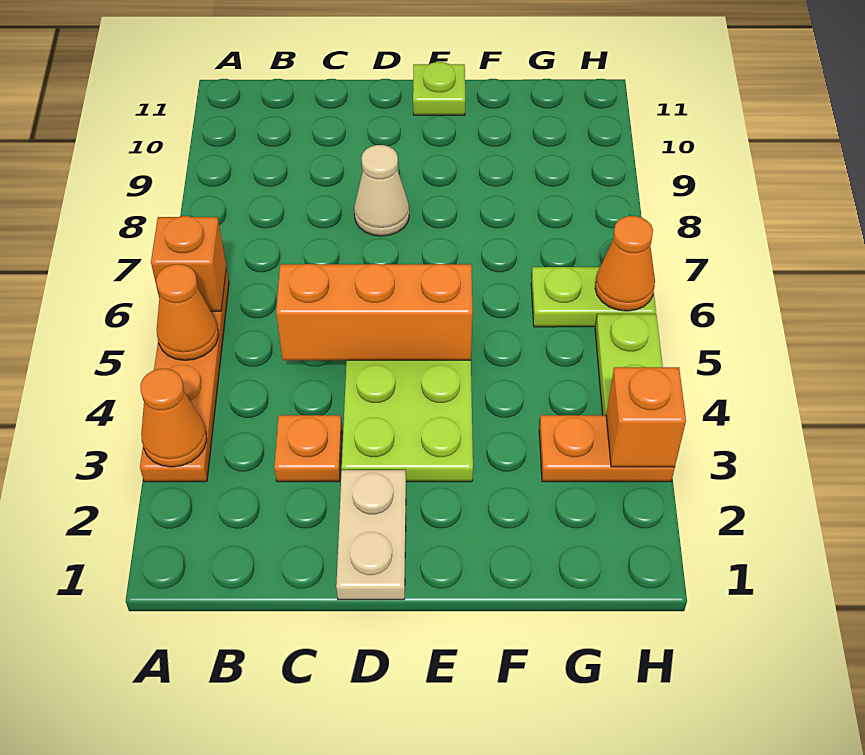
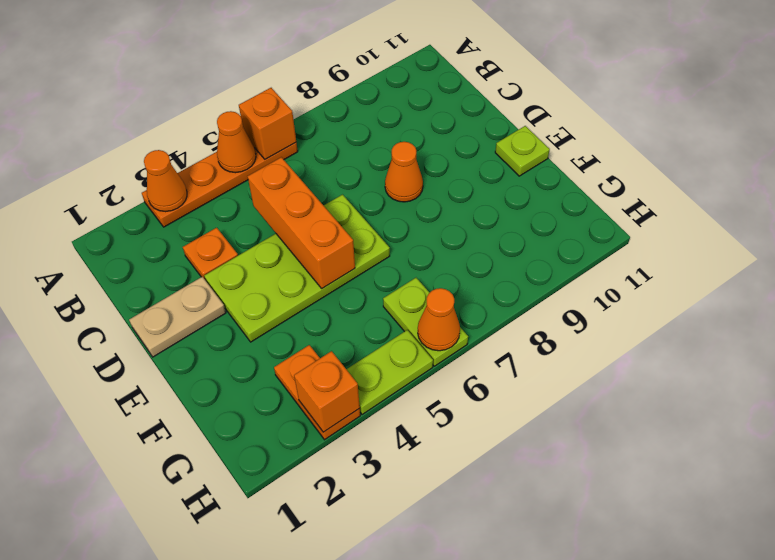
tan cone D8 level 1 -> orange cone D8 level 1

